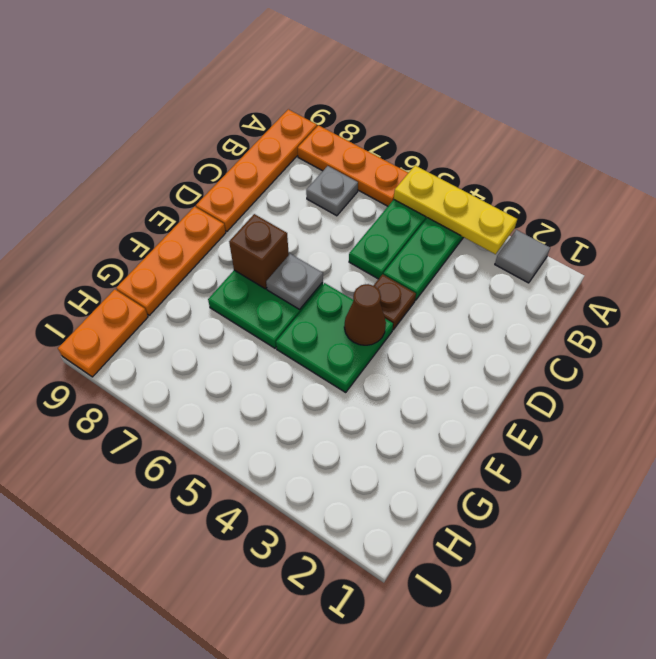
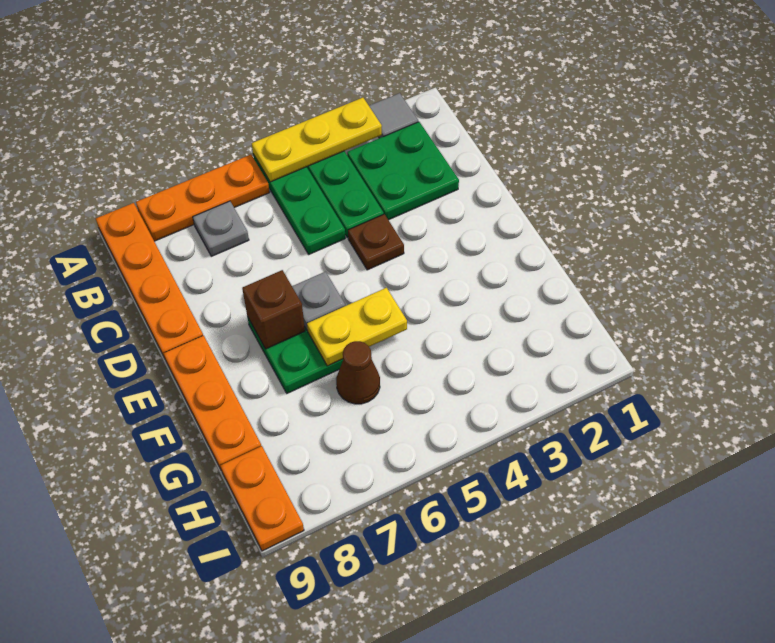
green plate E4:F5 level 1 -> green plate B2:C3 level 1
brown cone E4 level 2 -> brown cone G6 level 1
none -> yellow plate F5:F6 level 2

